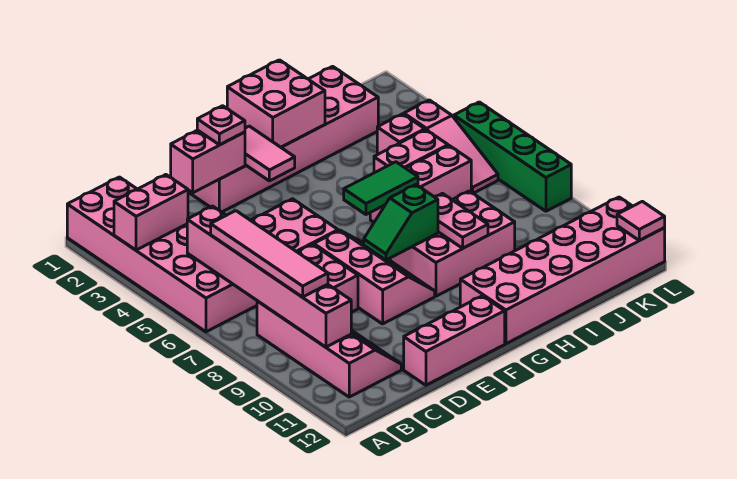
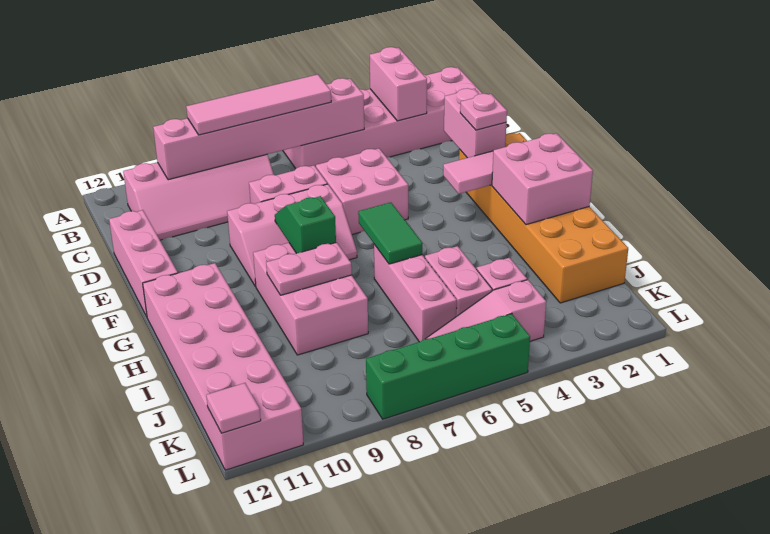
pink brick E1:J2 level 1 -> orange brick E1:J2 level 1

